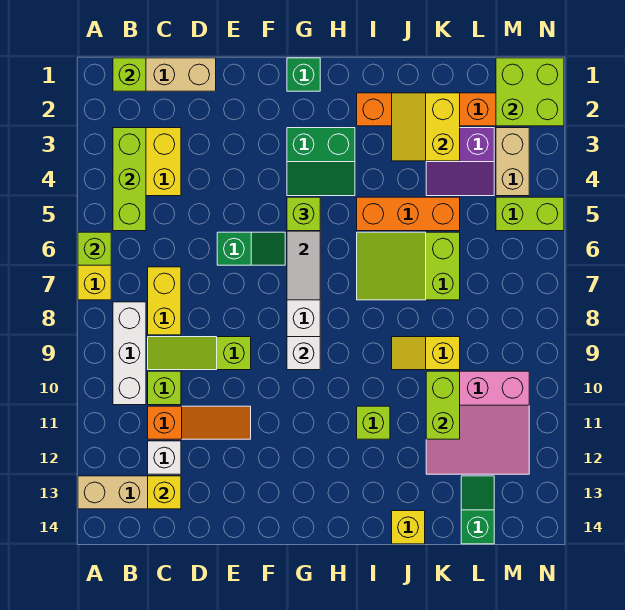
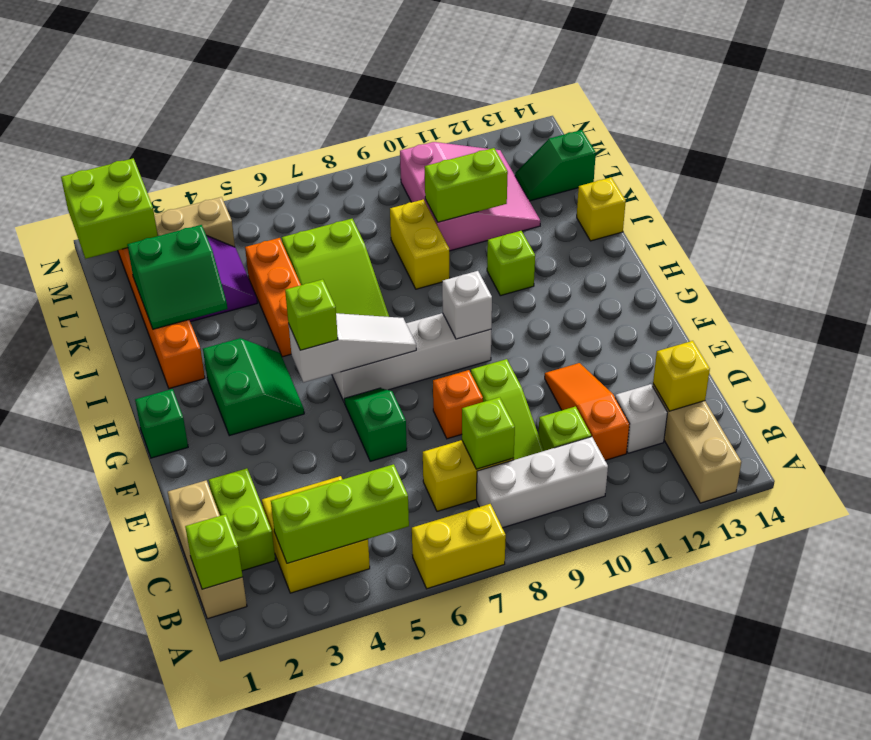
lime brick A6 level 2 -> lime brick C8 level 2
none -> orange brick E8 level 1
yellow slope J2:K3 level 2 top K -> green slope J2:K3 level 2 top K
yellow slope J9:K9 level 1 top K -> yellow brick J9:K9 level 1
lime brick M5:N5 level 1 -> lime brick C2:D2 level 1

